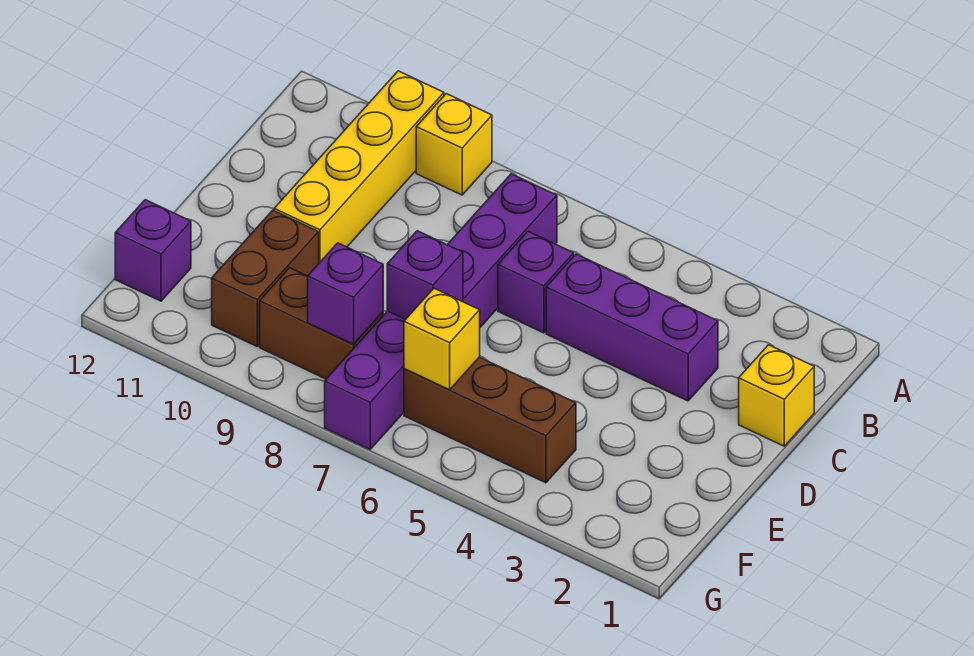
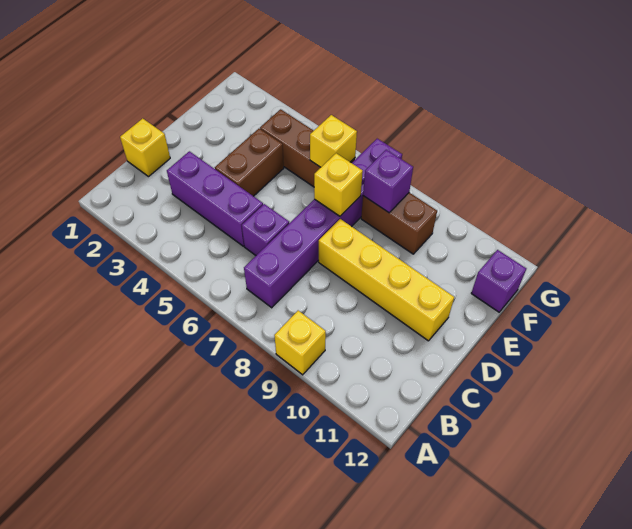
yellow brick A10:D10 level 1 -> yellow brick D8:D11 level 1
purple brick E7 level 2 -> yellow brick E7 level 2
brown brick E10:F10 level 1 -> brown brick D4:E4 level 1

